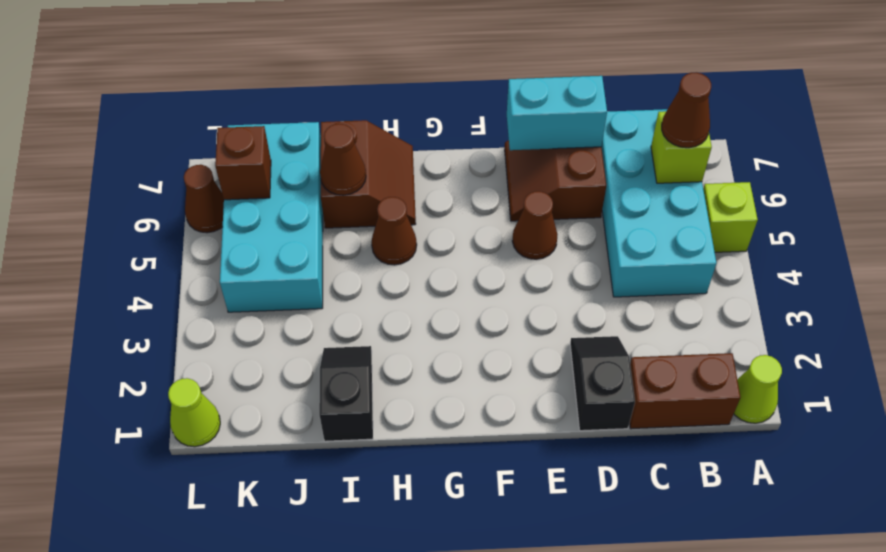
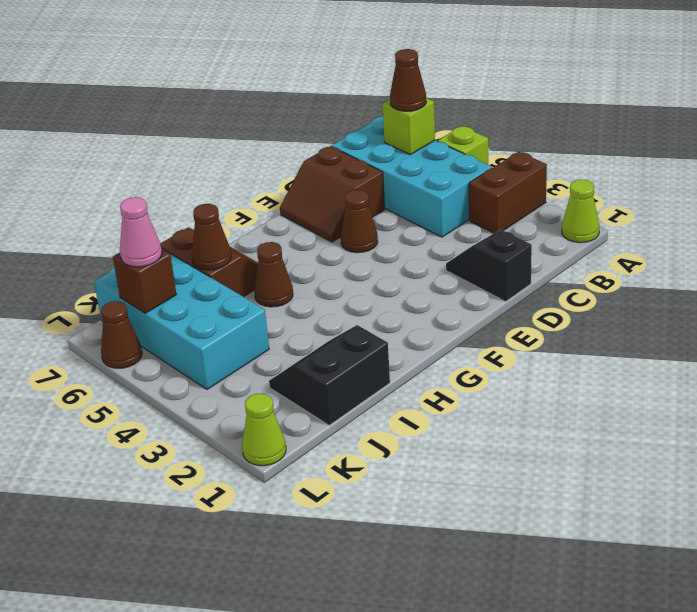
brown brick B1:C1 level 1 -> brown brick A3:B3 level 1
cyan brick D7:E7 level 2 -> none
black slope I1:I2 level 1 top 1 -> black slope I1:J2 level 1 top 1
none -> pink cone K6 level 3

